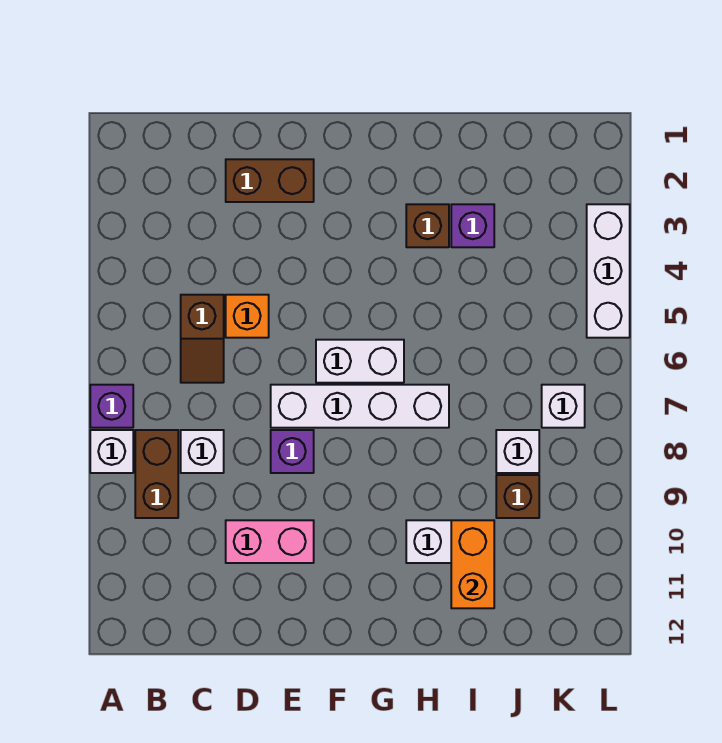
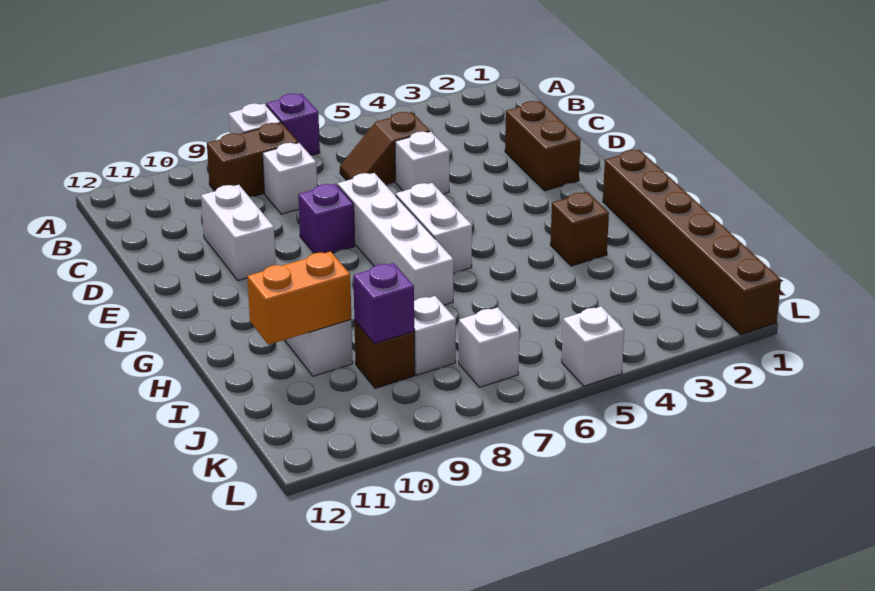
orange brick D5 level 1 -> white brick D5 level 1
pink brick D10:E10 level 1 -> white brick D10:E10 level 1
none -> brown brick G1:L1 level 1
purple brick I3 level 1 -> purple brick J9 level 2
white brick L3:L5 level 1 -> white brick L5 level 1

